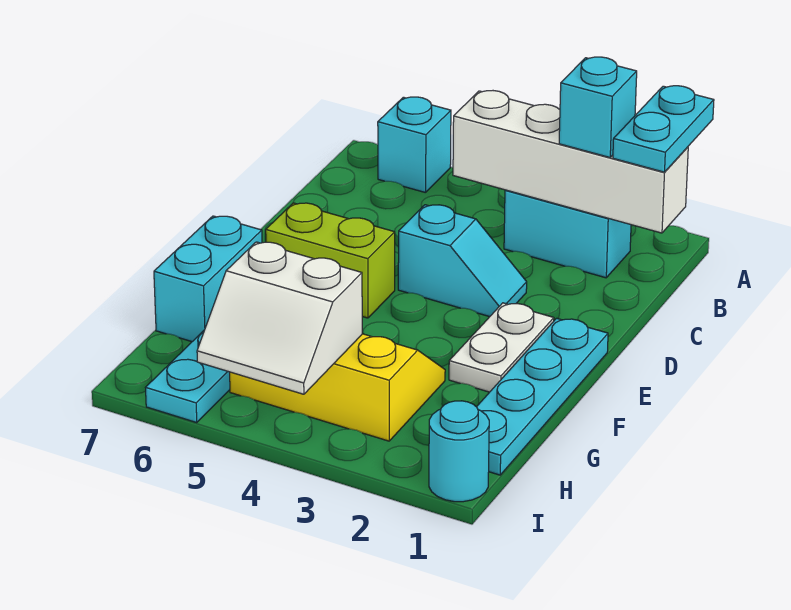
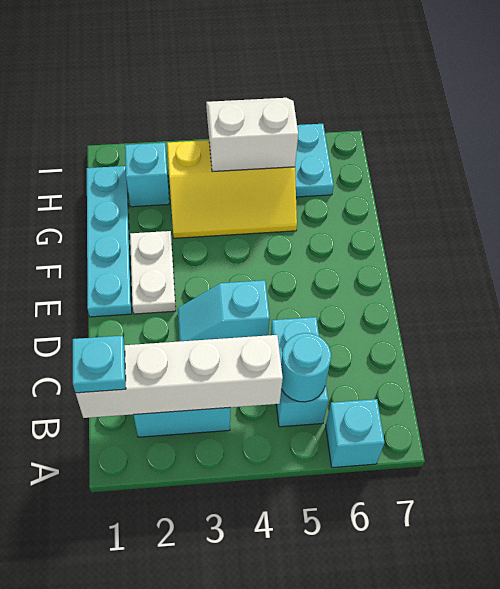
cyan plate A1:B1 level 3 -> cyan plate B1 level 3
cyan brick B2 level 3 -> cyan brick H2 level 1
lime brick E5:E6 level 1 -> none
cyan brick F7:G7 level 1 -> cyan brick B5:C5 level 1
cyan round brick I1 level 1 -> cyan round brick B5 level 2

